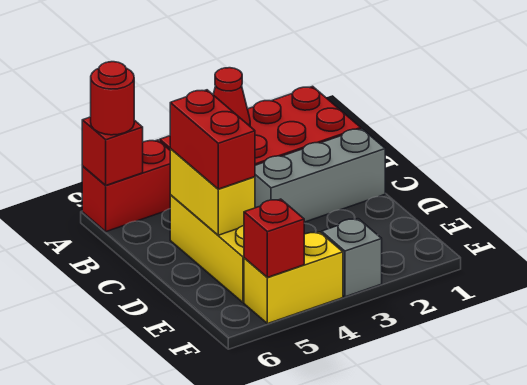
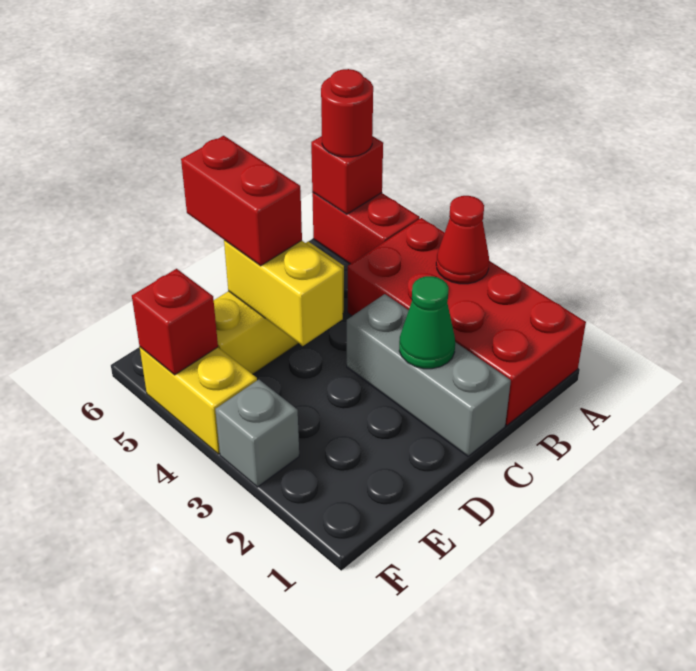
none -> green cone C2 level 2
yellow brick C5:D5 level 2 -> yellow brick D4:D5 level 2
red brick C5:D5 level 3 -> red brick D5:D6 level 3

